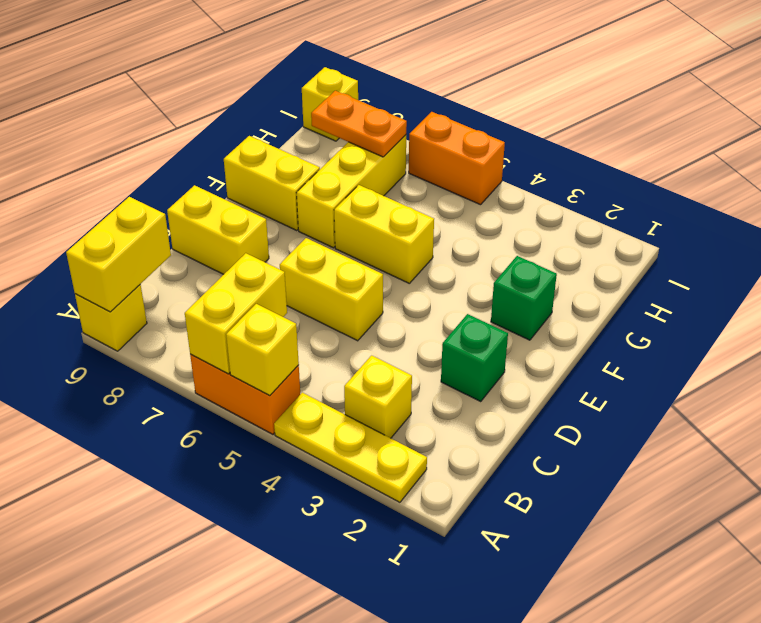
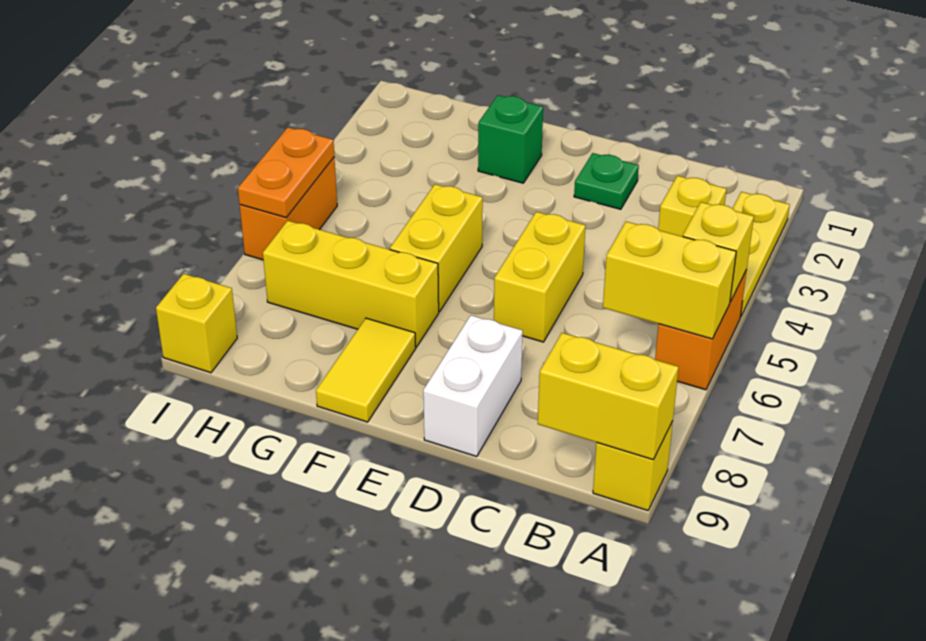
green brick D2 level 1 -> green plate D2 level 1
yellow brick D8:D9 level 1 -> white brick D8:D9 level 1
yellow brick F8:F9 level 1 -> yellow tile F8:F9 level 1
orange plate H7:H8 level 2 -> orange plate I5:I6 level 2

